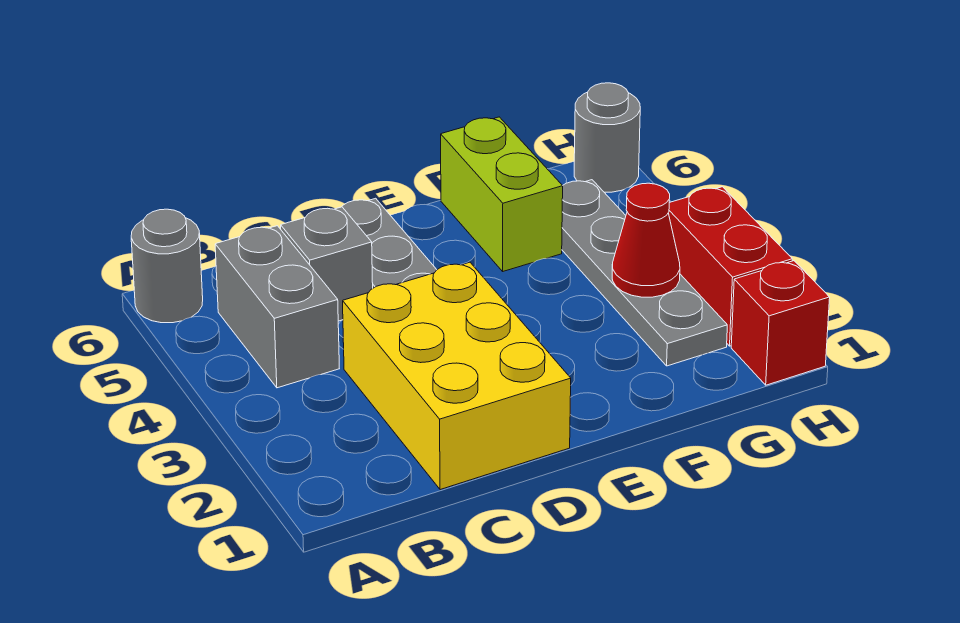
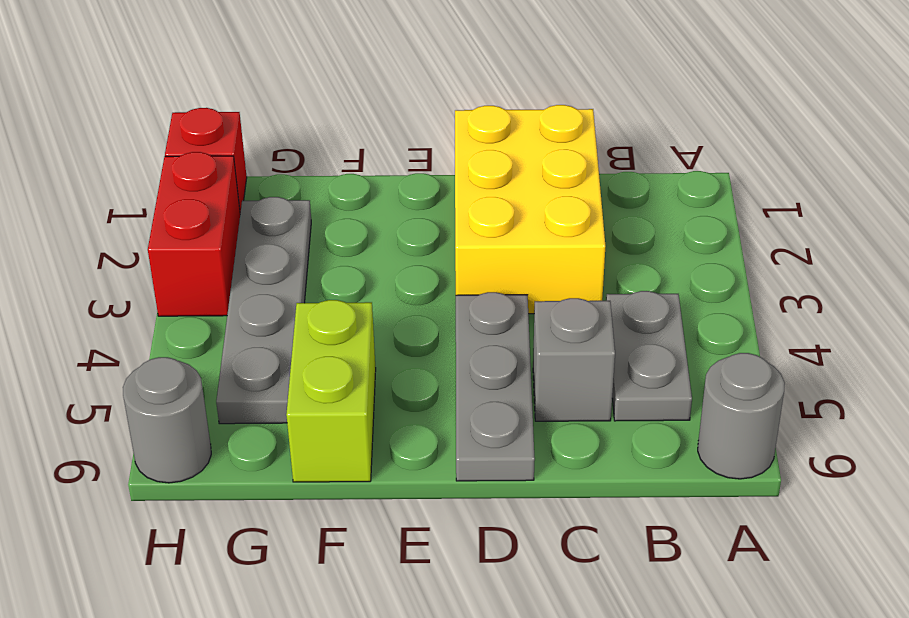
grey brick B4:B5 level 1 -> grey plate B4:B5 level 1
red cone G3 level 2 -> none

